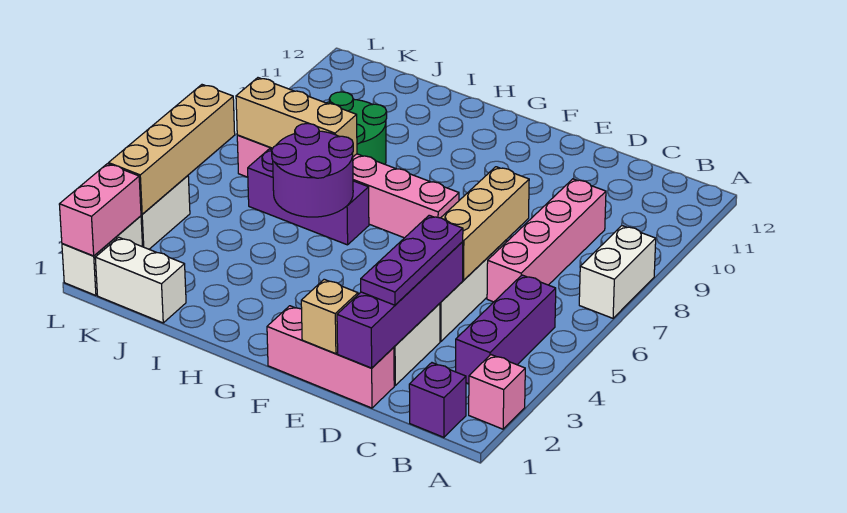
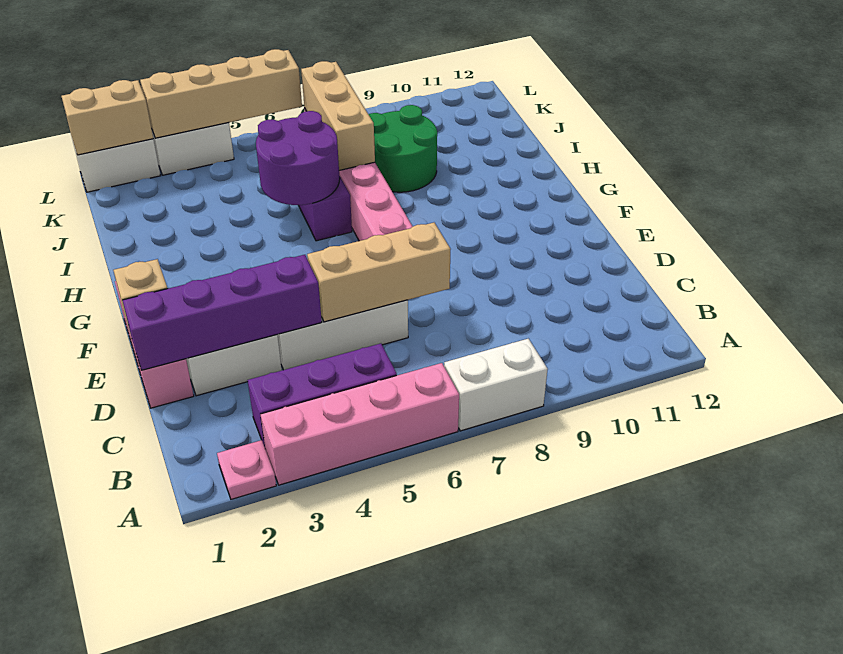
pink brick A2 level 1 -> pink plate A2 level 1
purple brick B1 level 1 -> none
pink brick C6:C9 level 1 -> pink brick A3:A6 level 1
purple plate D2:D4 level 3 -> none
white brick J1:K1 level 1 -> none
pink brick L1:L2 level 2 -> tan brick L1:L2 level 2

